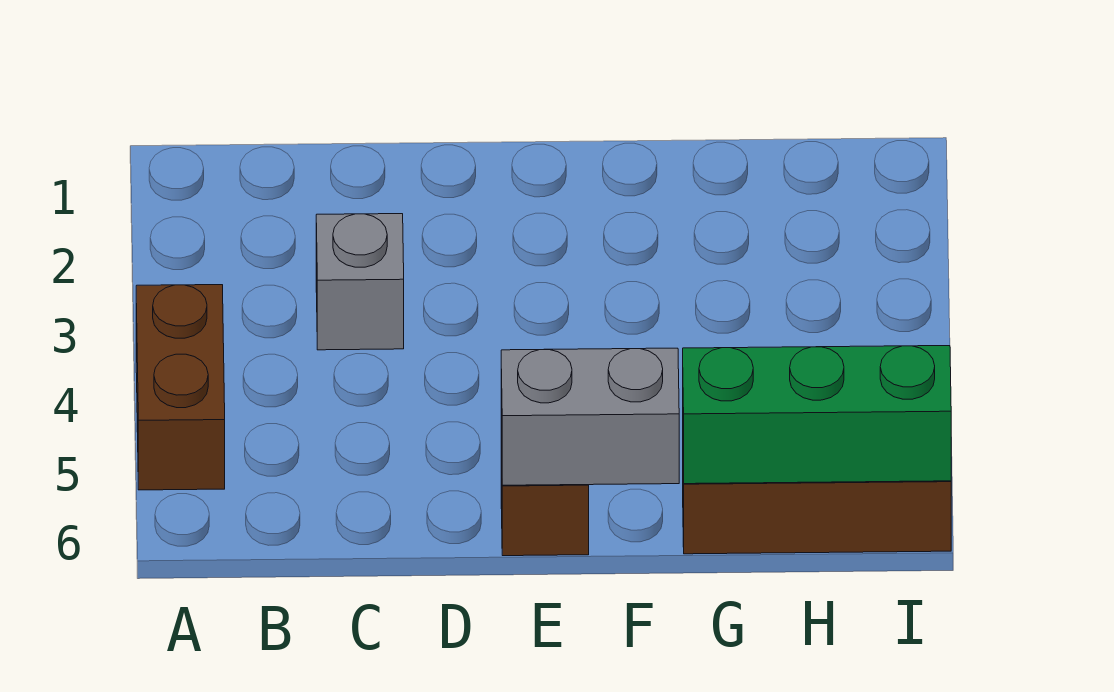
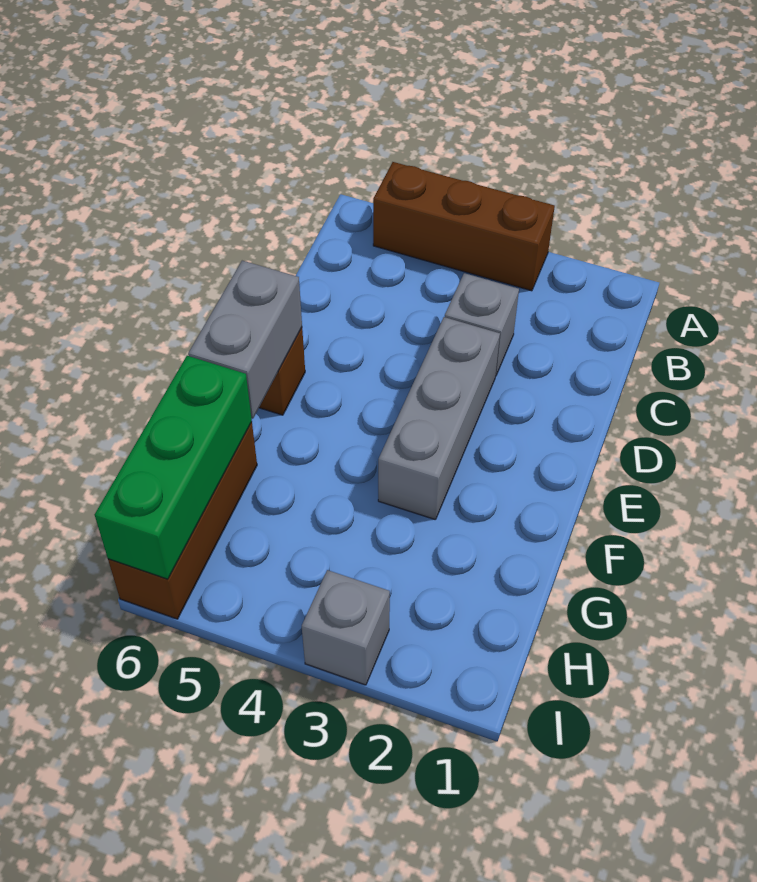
brown brick A4:A5 level 1 -> brown brick A3:A5 level 1
none -> grey brick D3:F3 level 1
none -> grey brick I3 level 1

